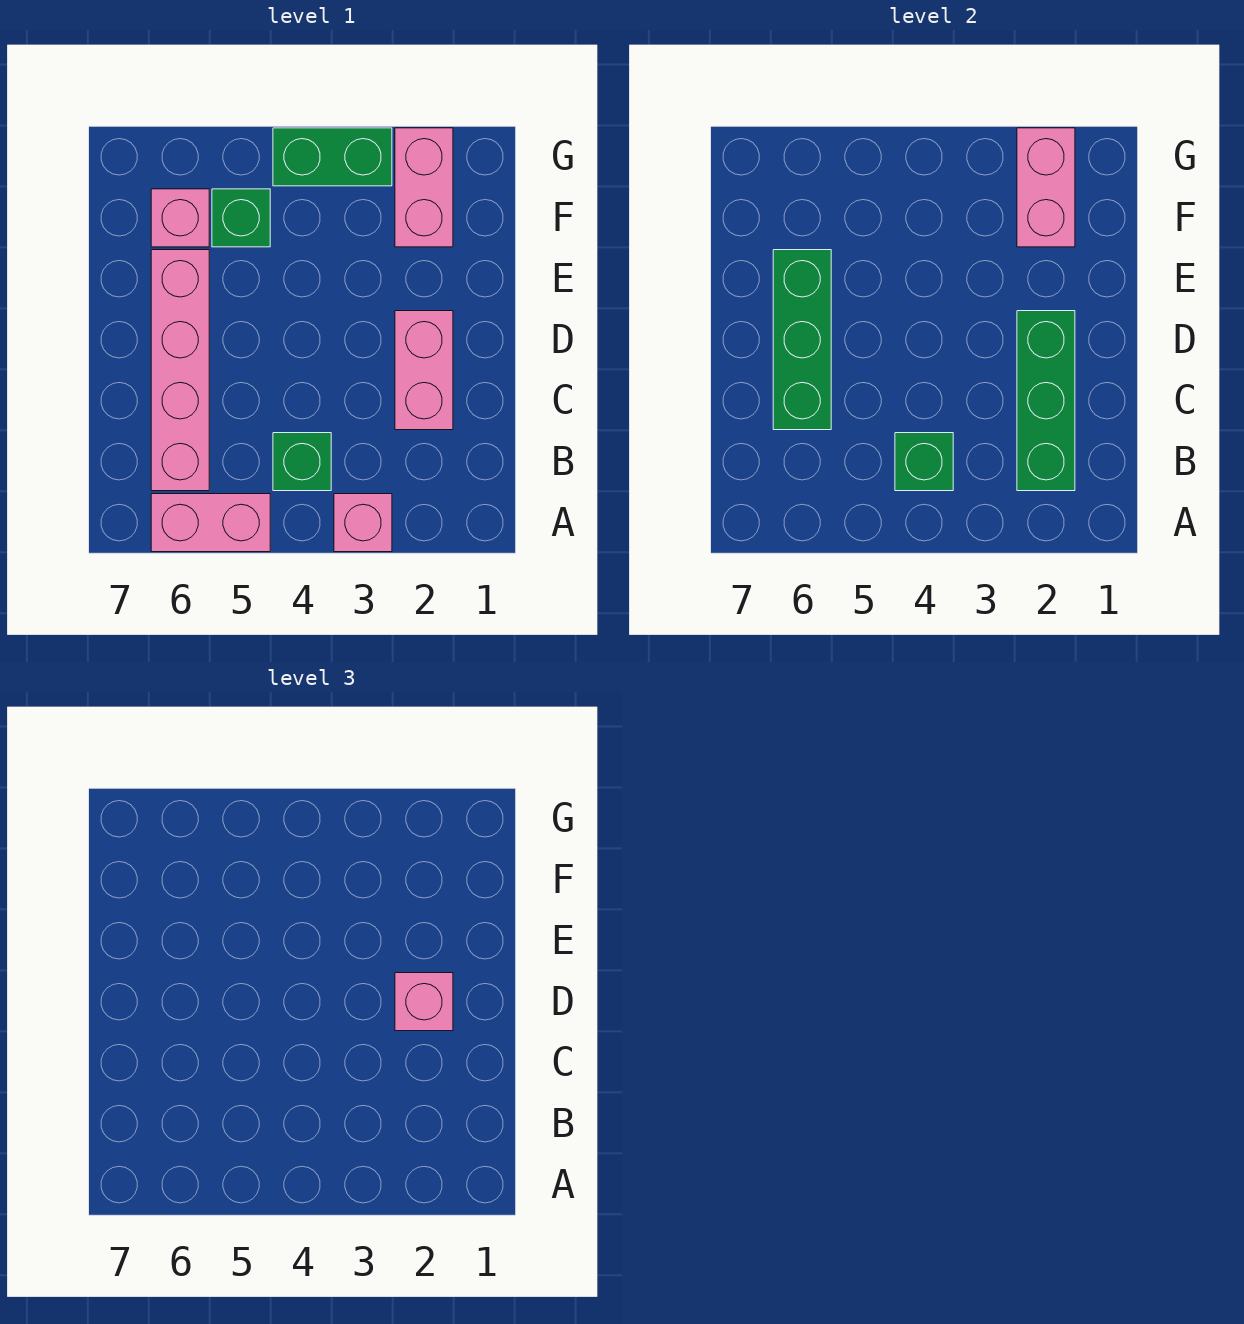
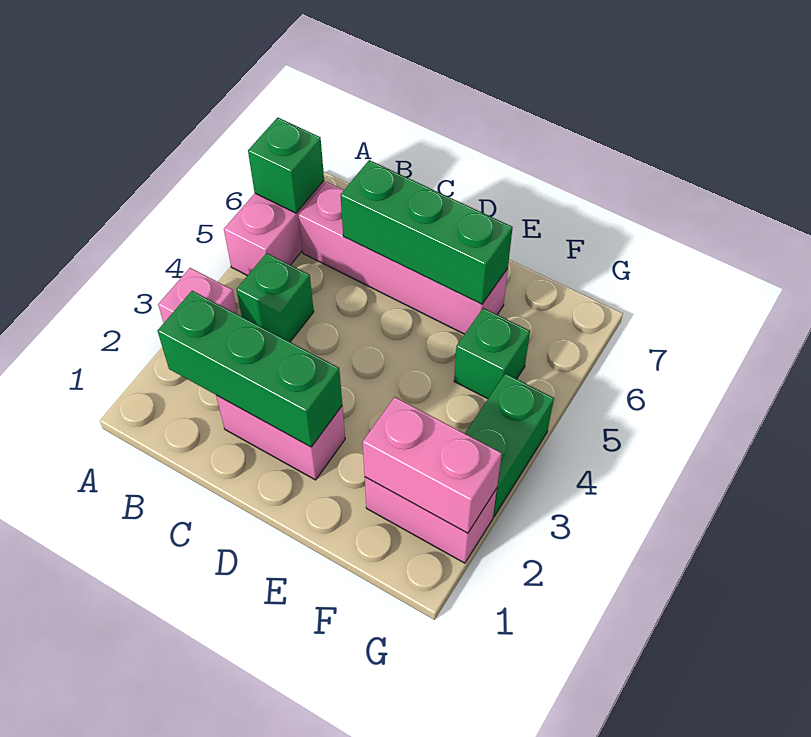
green brick B4 level 2 -> green brick A6 level 2
pink brick D2 level 3 -> none
pink brick F6 level 1 -> none

